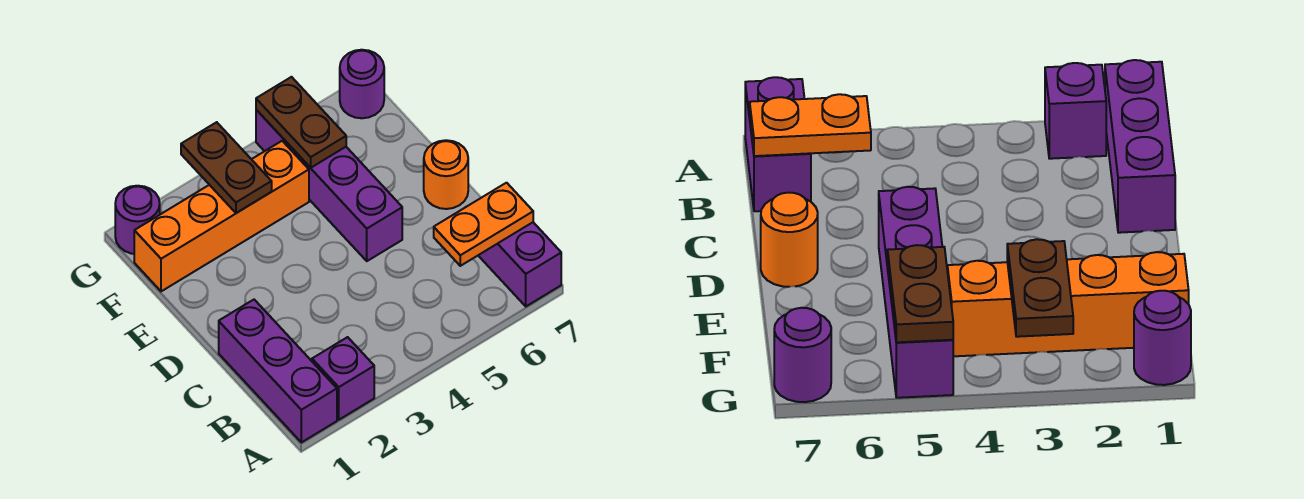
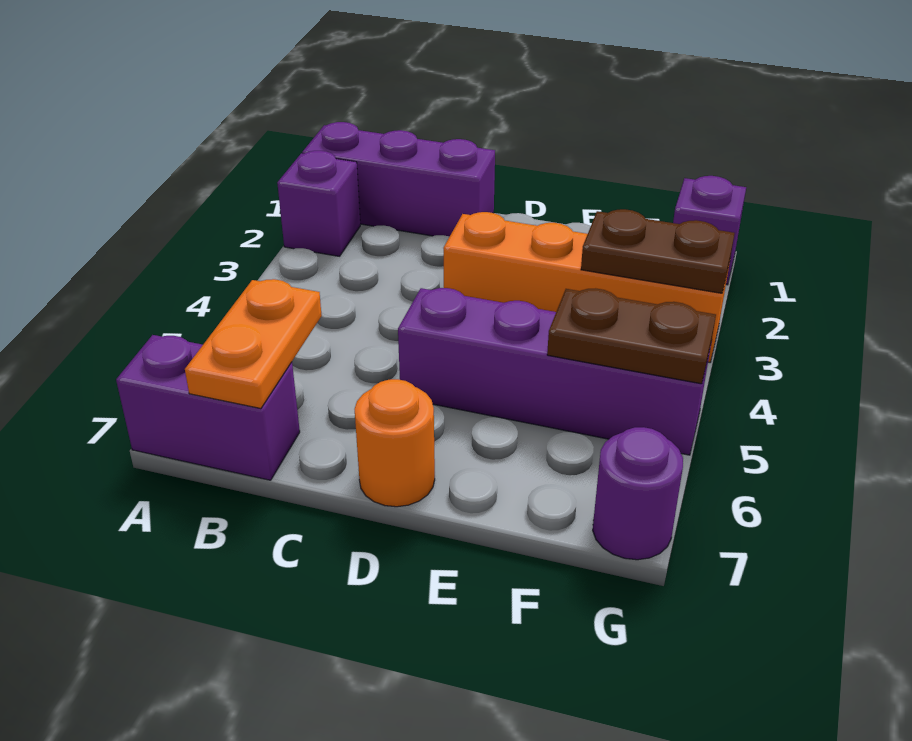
orange brick F1:F4 level 1 -> orange brick D3:G3 level 1
purple round brick G1 level 1 -> purple brick G1 level 1

